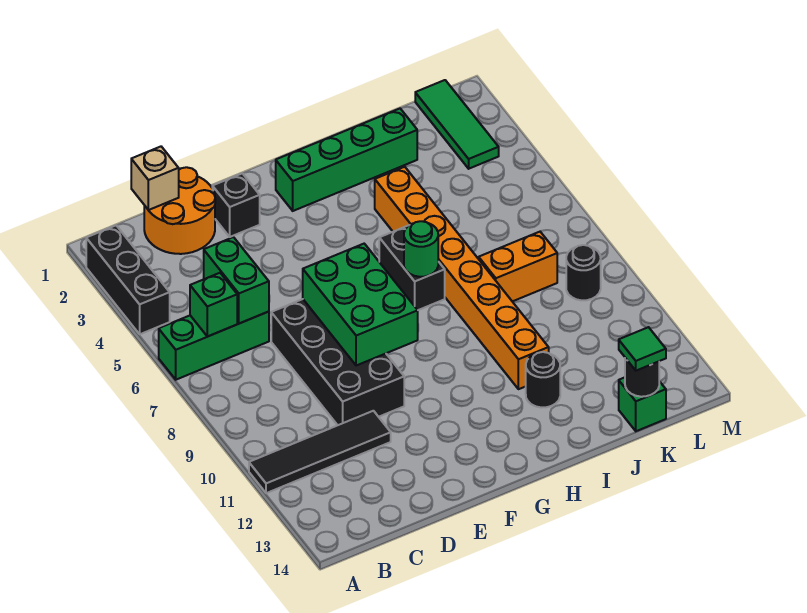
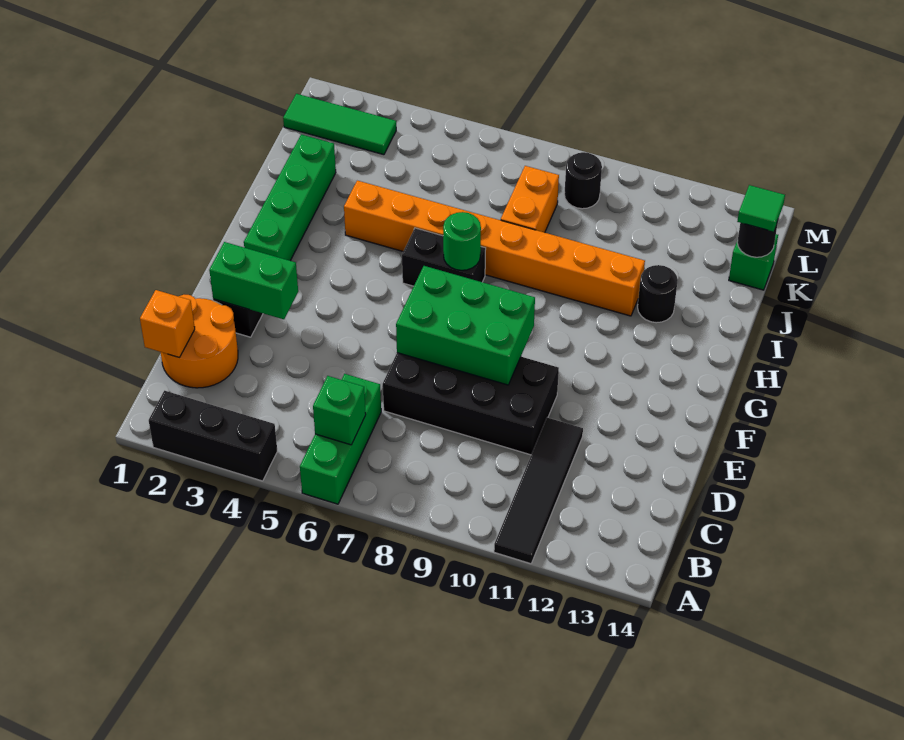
tan brick C1 level 2 -> orange brick C1 level 2
green brick C5:C6 level 2 -> green brick E2:E3 level 2

